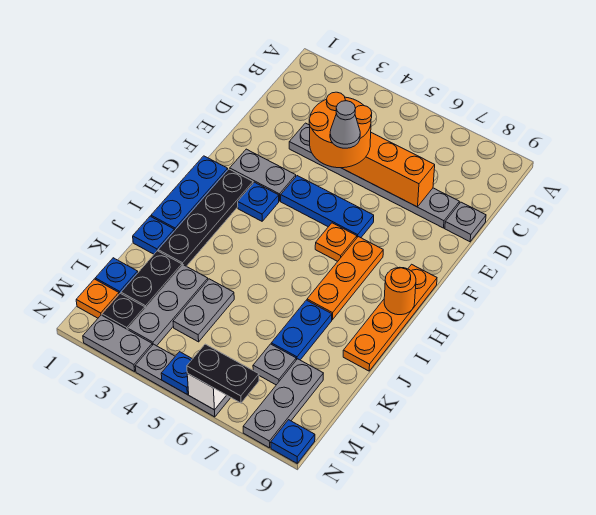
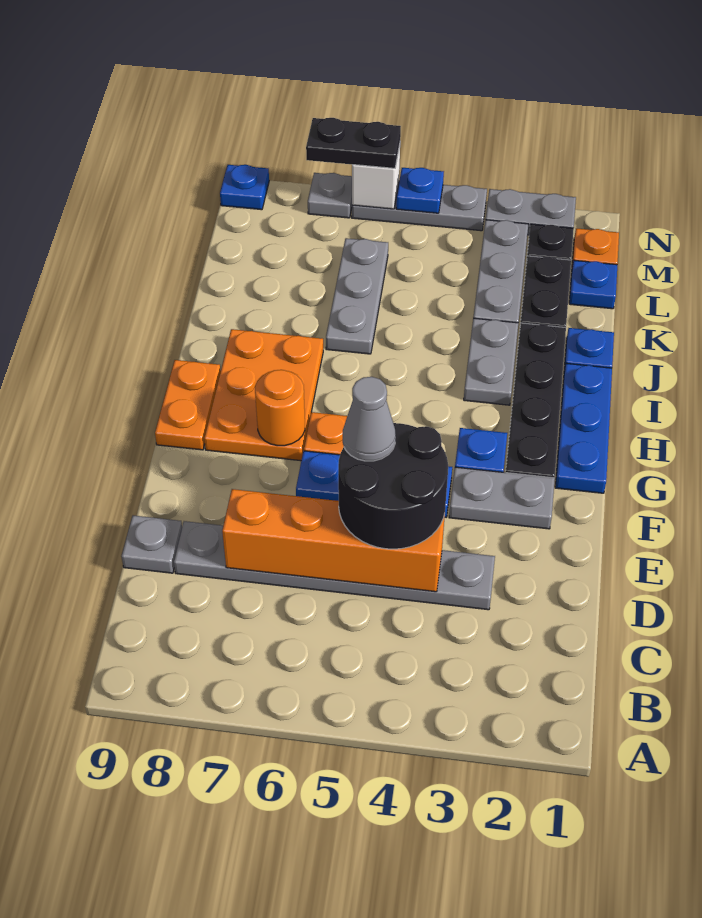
orange round brick D4:E5 level 3 -> black round brick D4:E5 level 3
orange plate G7:I7 level 1 -> orange plate G7:I8 level 1
orange plate G9:J9 level 1 -> orange plate G9:H9 level 1
orange round brick H9 level 2 -> orange round brick G7 level 2
blue plate J7:K7 level 1 -> none
grey plate K4:L4 level 1 -> grey plate I3:J3 level 1
grey plate L7 level 1 -> grey plate N7 level 1
grey plate L8:N8 level 1 -> grey plate J6:L6 level 1

